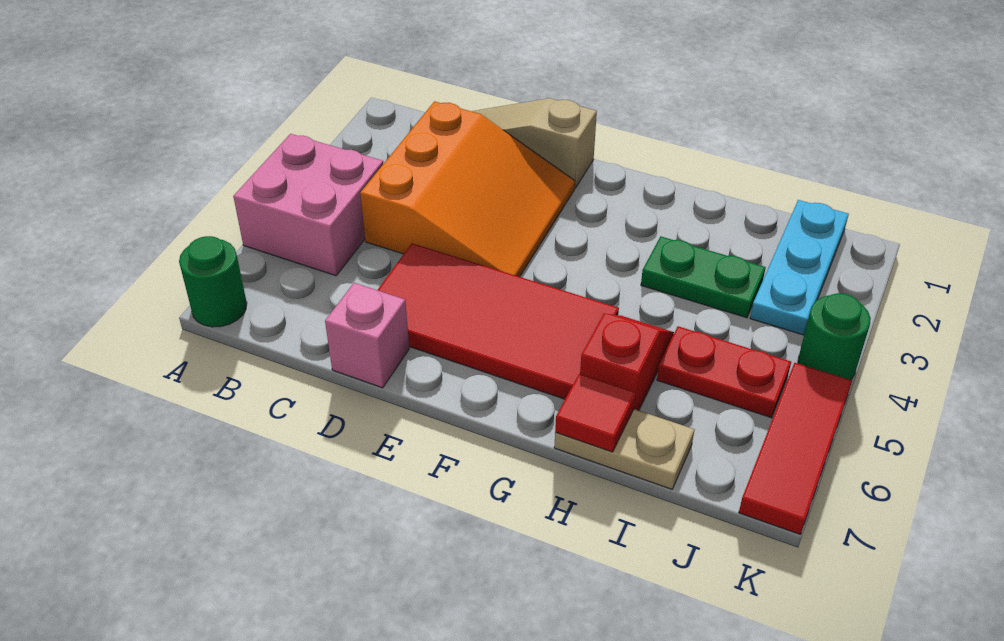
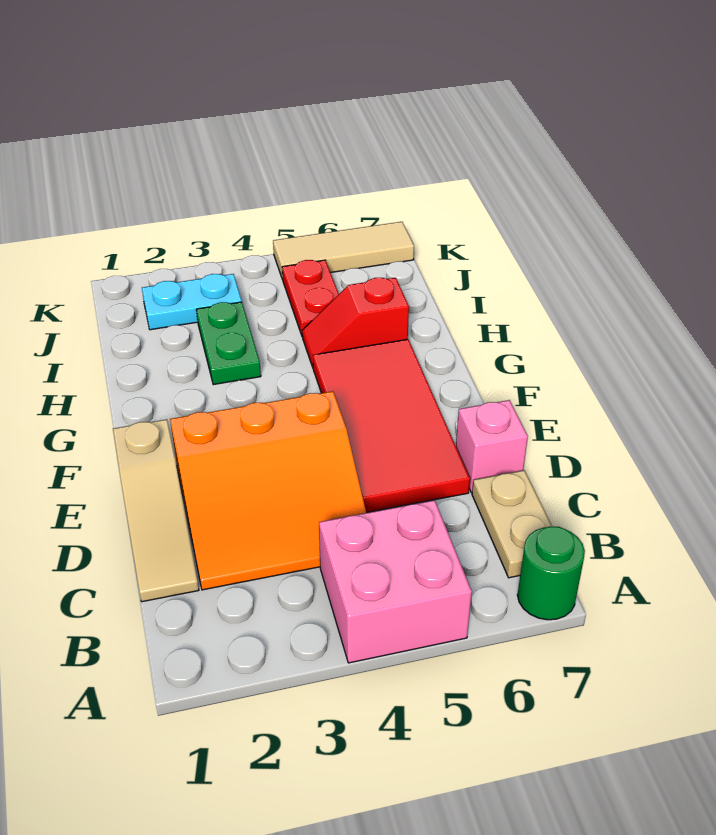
orange slope C2:E4 level 1 top C -> orange slope C2:E4 level 1 top E
tan plate H7:I7 level 1 -> tan plate B7:C7 level 1
red tile H7 level 2 -> none
cyan plate J1:J3 level 1 -> cyan plate J2:J3 level 1
green round brick K4 level 1 -> none
red tile K5:K7 level 1 -> tan tile K5:K7 level 1

